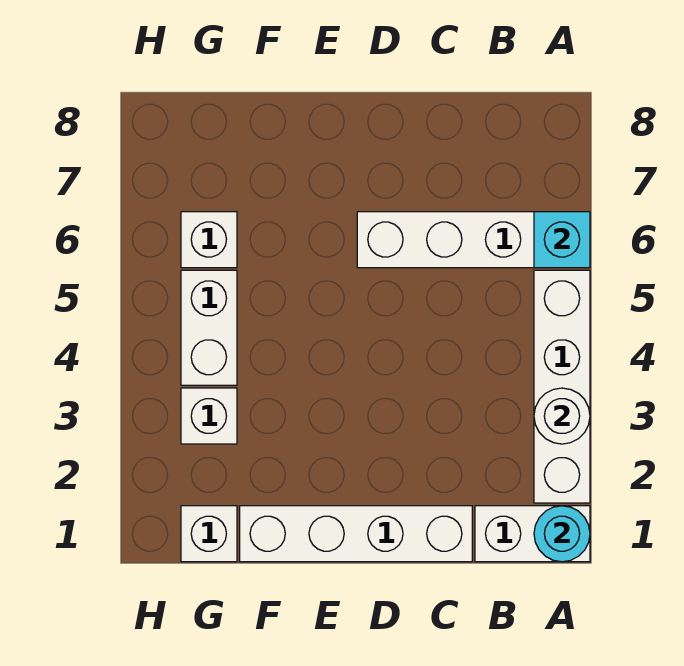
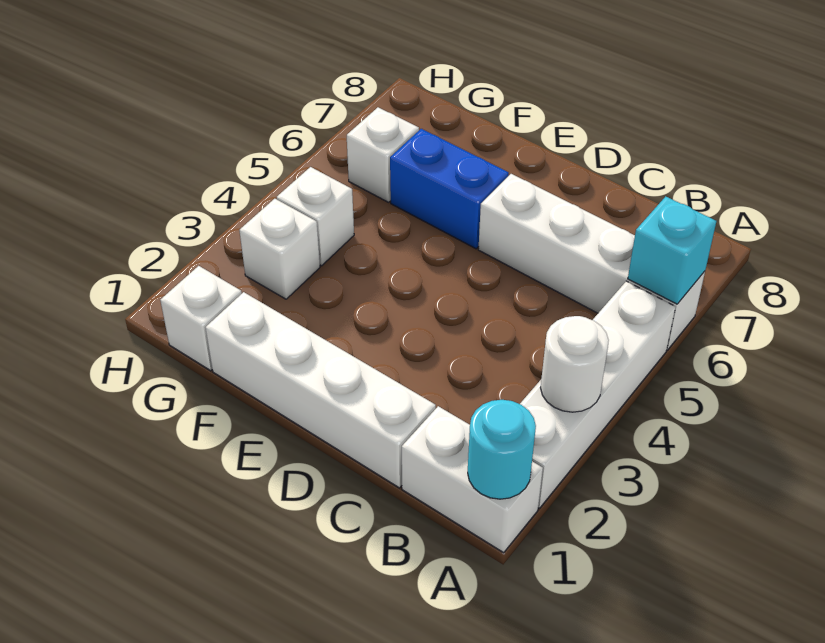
none -> blue brick E6:F6 level 1
white brick G4:G5 level 1 -> white brick G4 level 1

